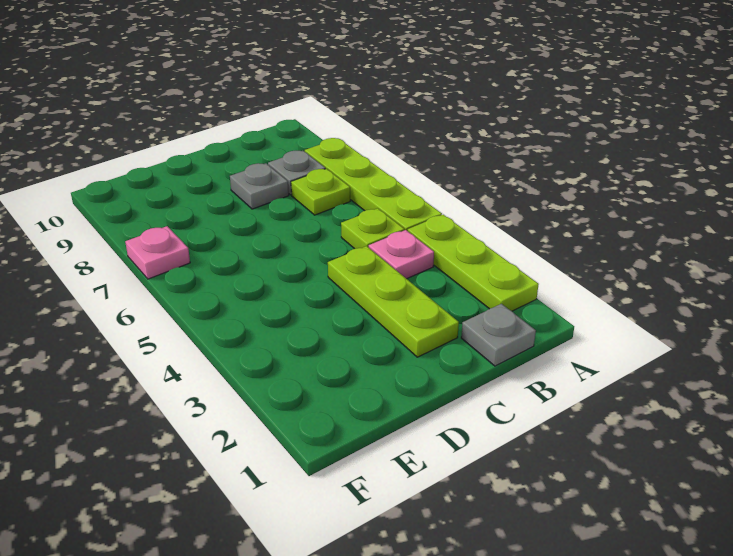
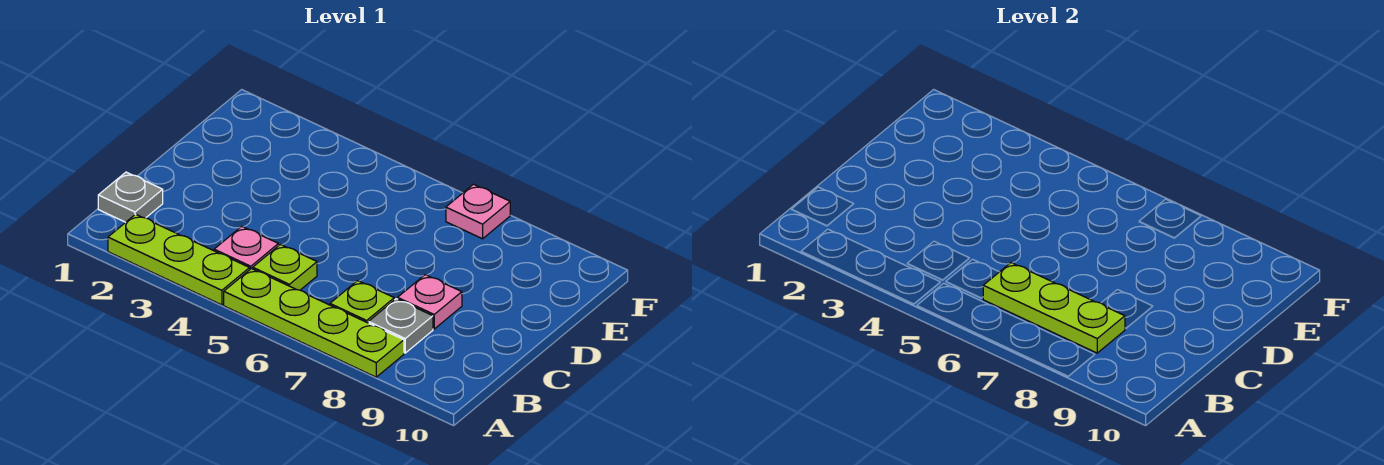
lime plate C2:C4 level 1 -> lime plate B6:B8 level 2
grey plate C8 level 1 -> pink plate C8 level 1

